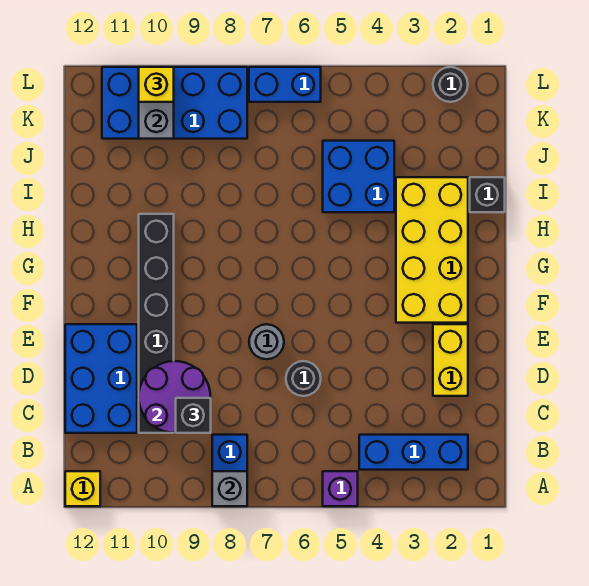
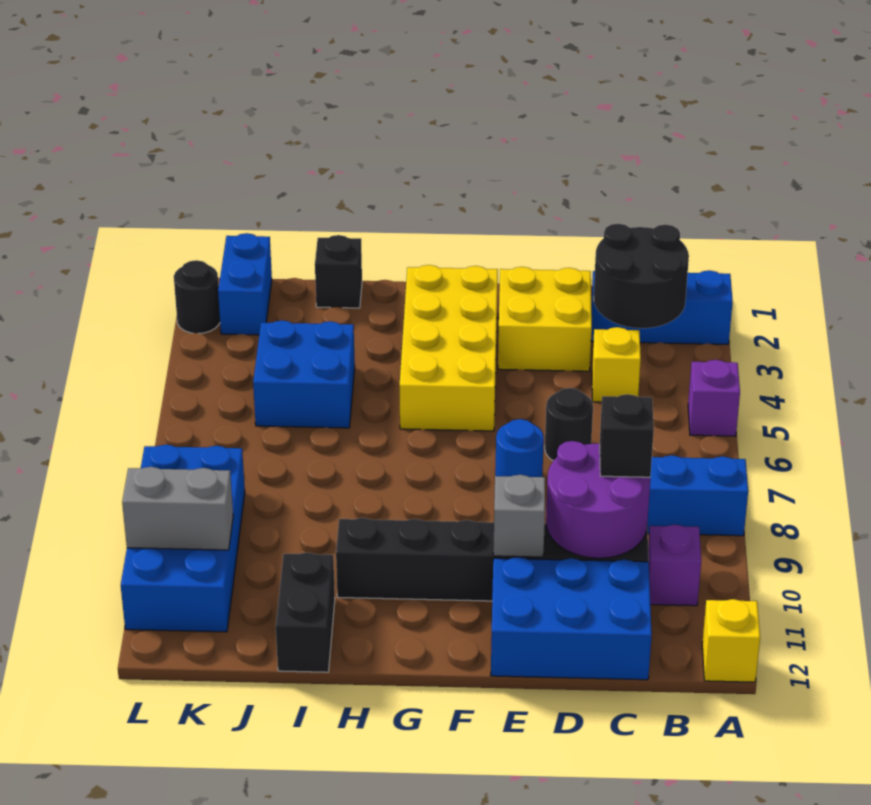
grey brick A8 level 2 -> grey brick E10 level 2
blue brick B2:B4 level 1 -> blue brick A2:C2 level 1
none -> black round brick B2:C3 level 2
none -> purple brick B10 level 1
yellow brick D2:E2 level 1 -> yellow brick D2:E3 level 1
grey round brick E7 level 1 -> blue round brick E7 level 1
yellow brick F2:I3 level 1 -> yellow brick F2:G5 level 1
none -> black brick I11:I12 level 1
blue brick L6:L7 level 1 -> blue brick K1:K2 level 1
yellow brick L10 level 3 -> yellow brick C4 level 1

